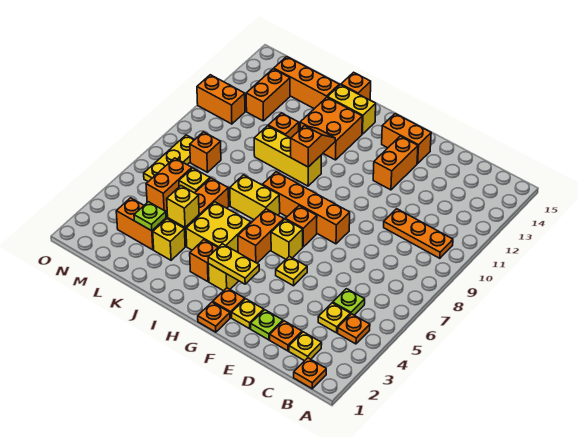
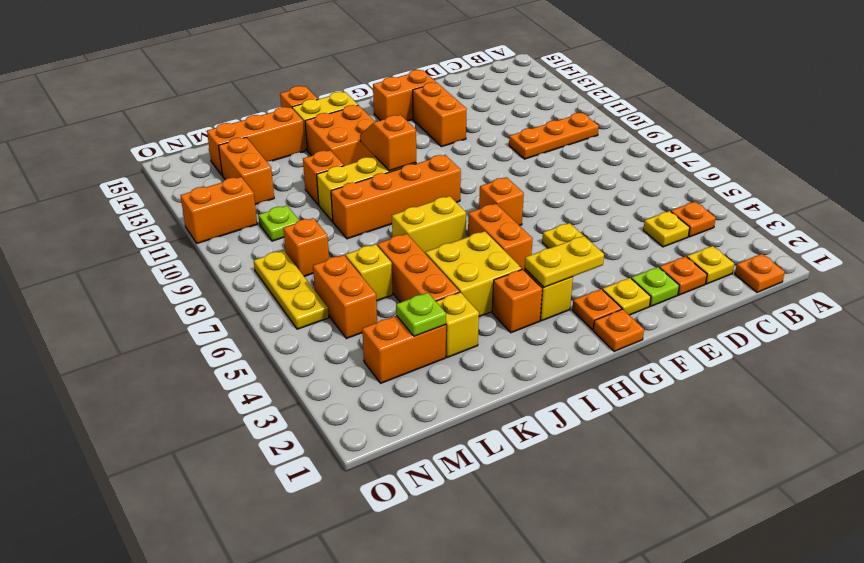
lime plate C5 level 1 -> lime plate M10 level 1
orange brick F8:I8 level 1 -> orange brick H9:K9 level 1
yellow brick G6 level 1 -> none
yellow brick K4 level 2 -> none

